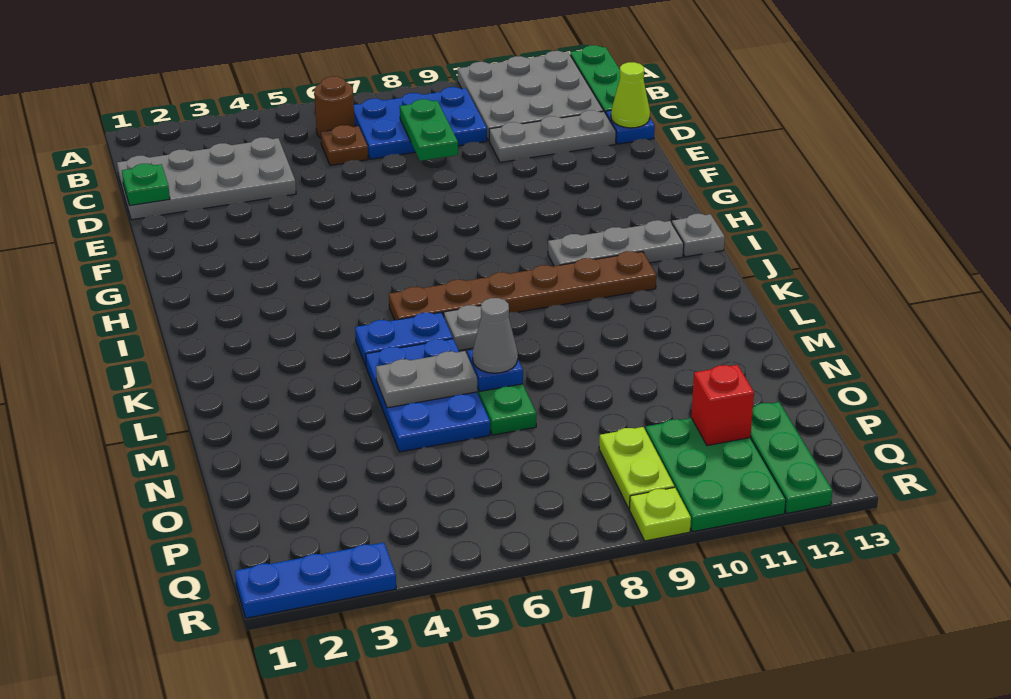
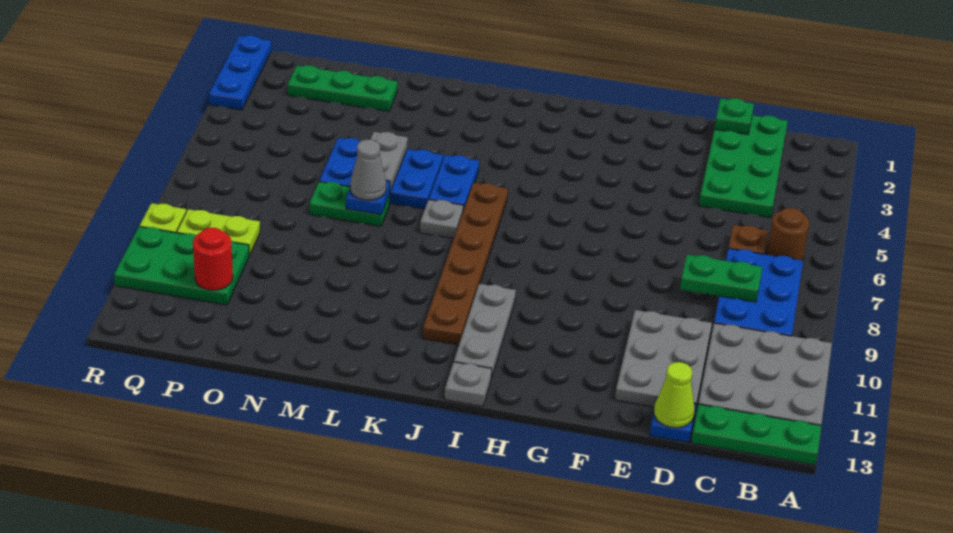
grey plate C1:D4 level 1 -> green plate C1:D4 level 1
grey plate D10:D12 level 1 -> grey plate D10:E12 level 1
red brick P11 level 2 -> red round brick P11 level 2
green plate P12:R12 level 1 -> green plate N2:P2 level 1

